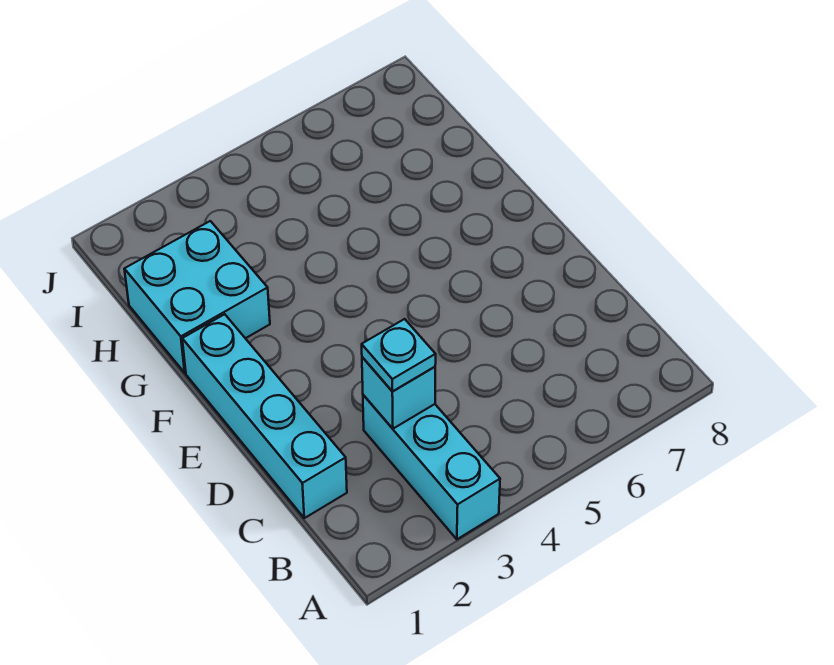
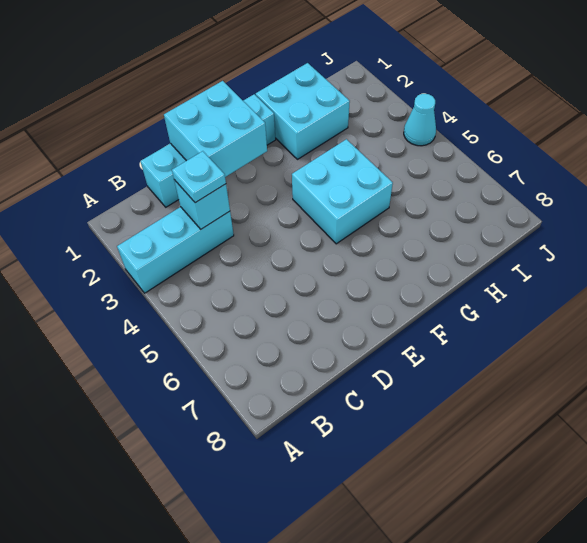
none -> cyan brick D1:E2 level 2
none -> cyan brick F4:G5 level 1
none -> cyan cone J4 level 1

